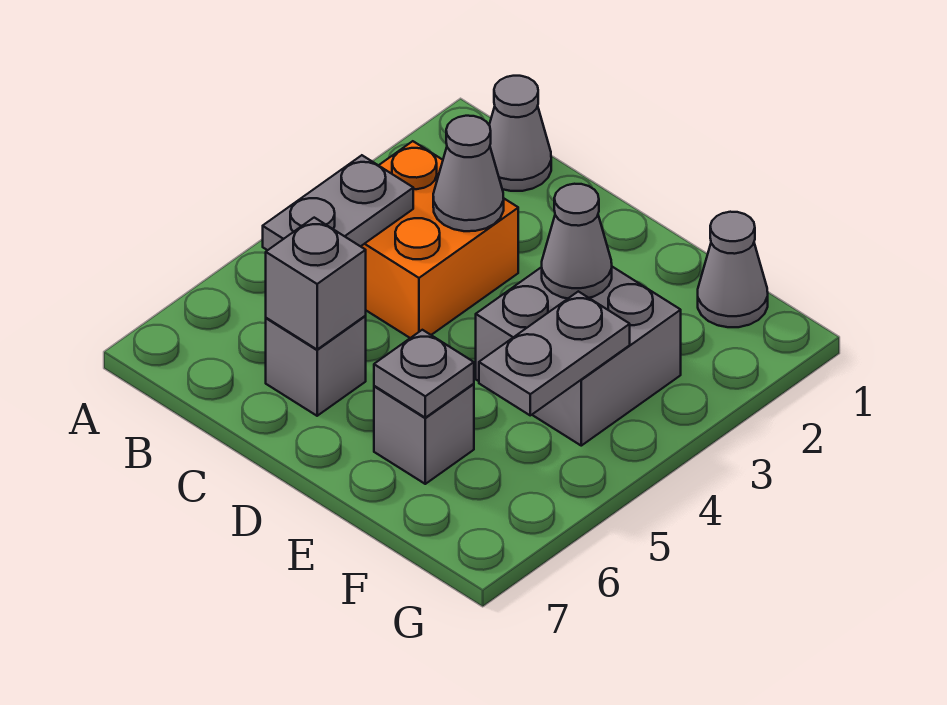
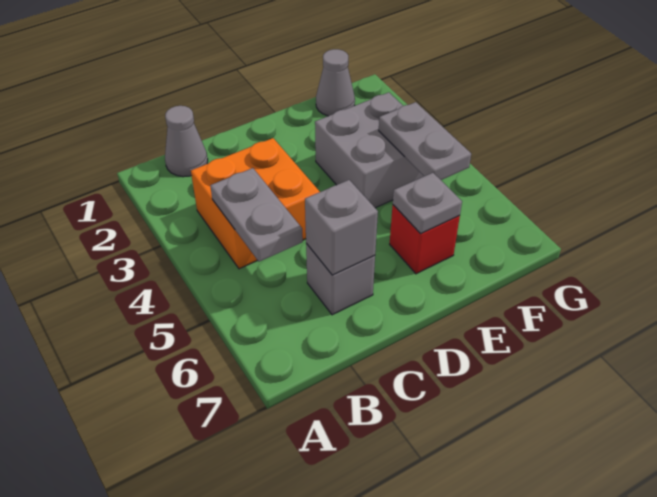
grey cone C3 level 2 -> none
grey cone E3 level 2 -> none
grey brick E6 level 1 -> red brick E6 level 1

